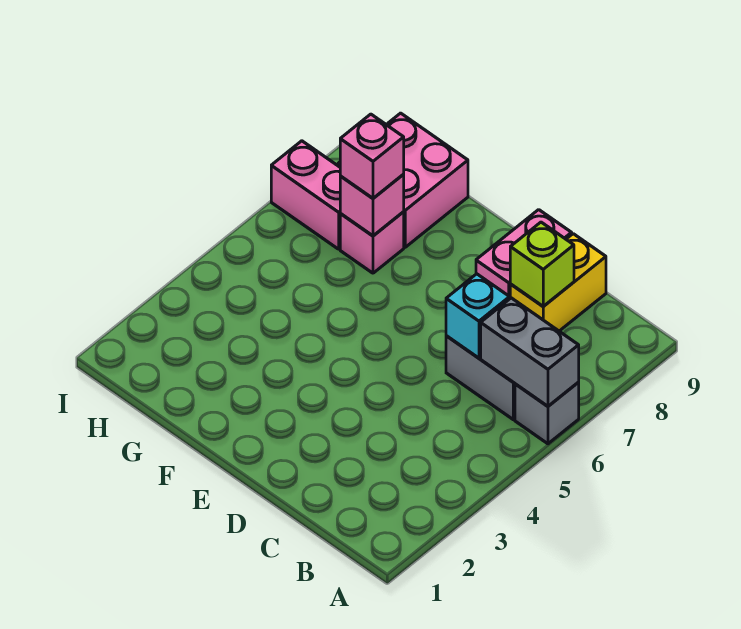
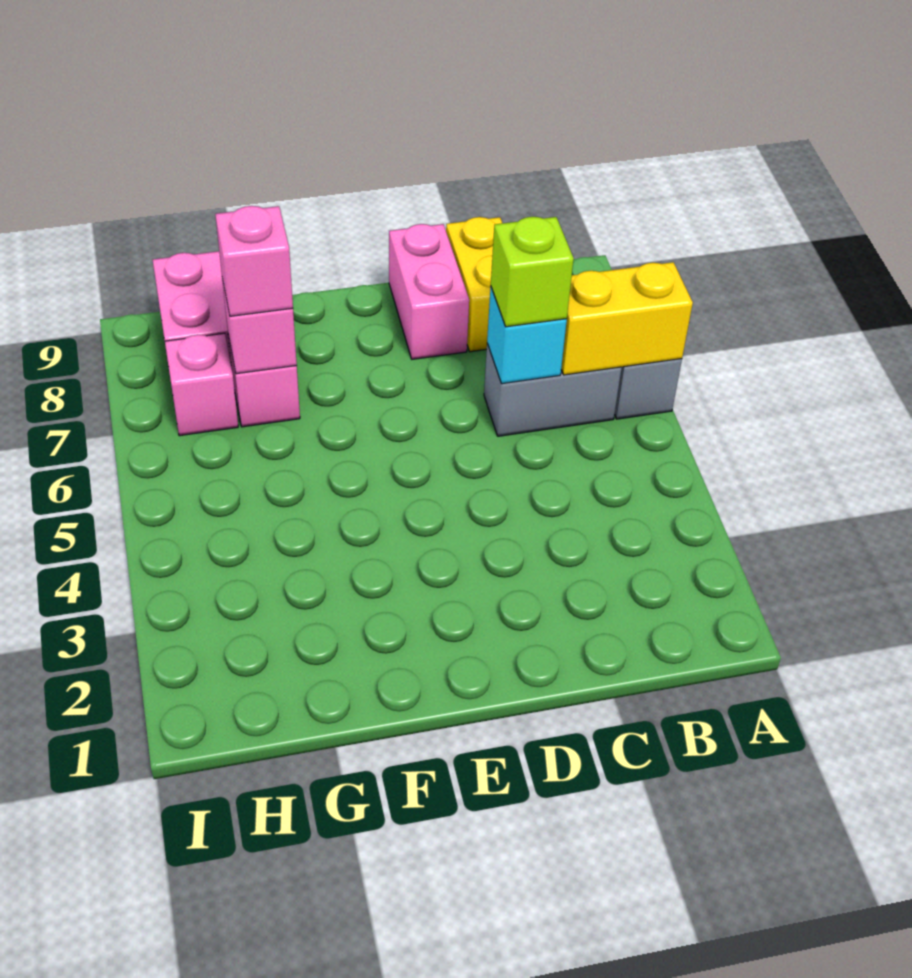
grey brick A6:B6 level 2 -> yellow brick A6:B6 level 2
lime brick C8 level 2 -> lime brick C6 level 3
pink brick H7:I7 level 1 -> pink brick H7 level 1

